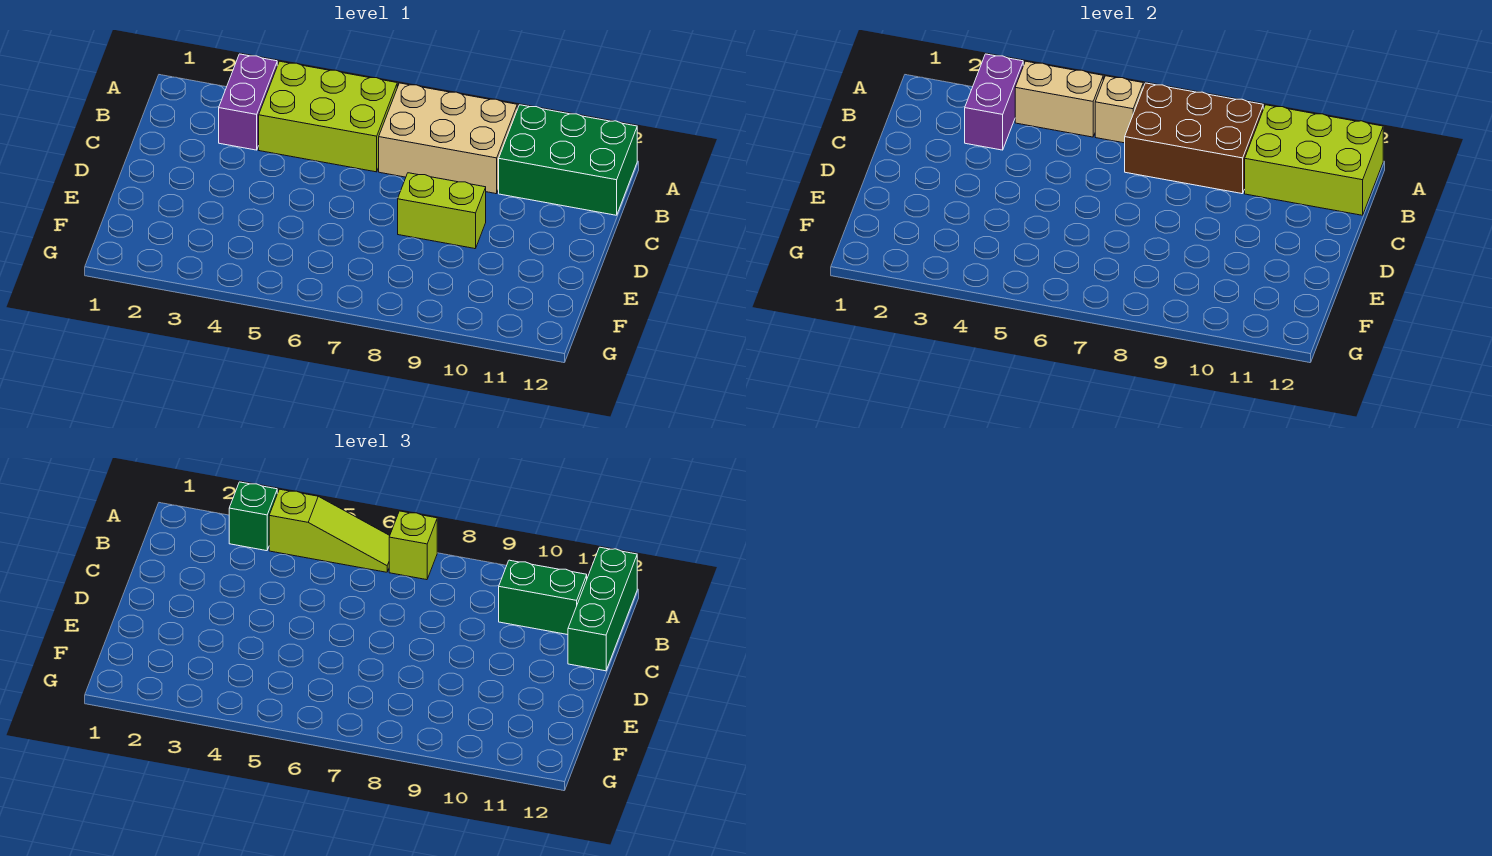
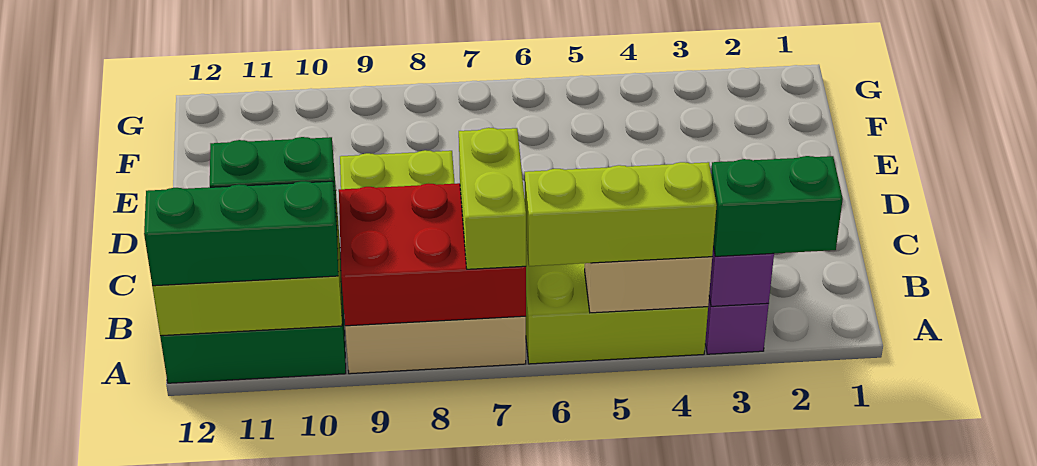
green brick A3 level 3 -> green brick A2:A3 level 3
lime slope A4:A6 level 3 top 4 -> lime brick A4:A6 level 3
tan brick A6 level 2 -> none
brown brick A7:B9 level 2 -> red brick A7:B9 level 2
lime brick A7 level 3 -> lime brick A7:B7 level 3
green brick A12:C12 level 3 -> green brick A10:A12 level 3

